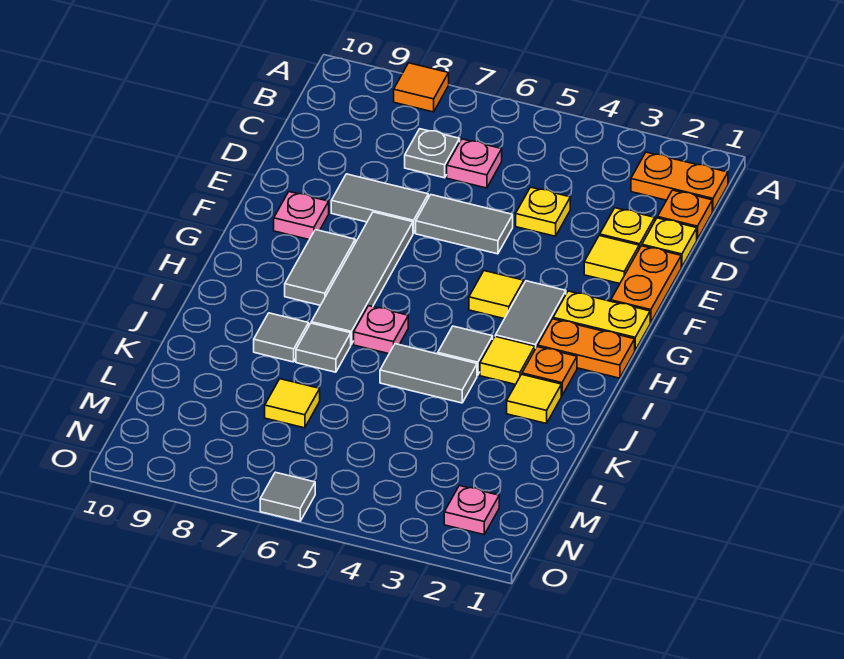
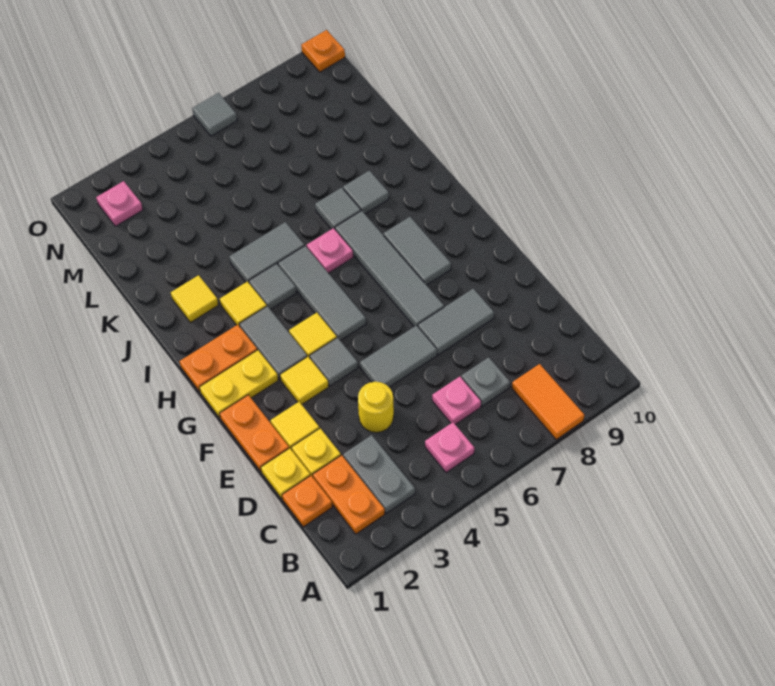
orange tile A8 level 1 -> orange tile A8:B8 level 1
orange plate B1:B2 level 1 -> orange plate B2:C2 level 1
none -> grey plate B3:C3 level 1
yellow plate D4 level 1 -> yellow round brick D4 level 1
none -> grey tile F4 level 1
pink plate F9 level 1 -> pink plate B5 level 1
none -> grey tile G5:I5 level 1
orange plate I2 level 1 -> orange plate O10 level 1
yellow tile L7 level 1 -> yellow tile F3 level 1

